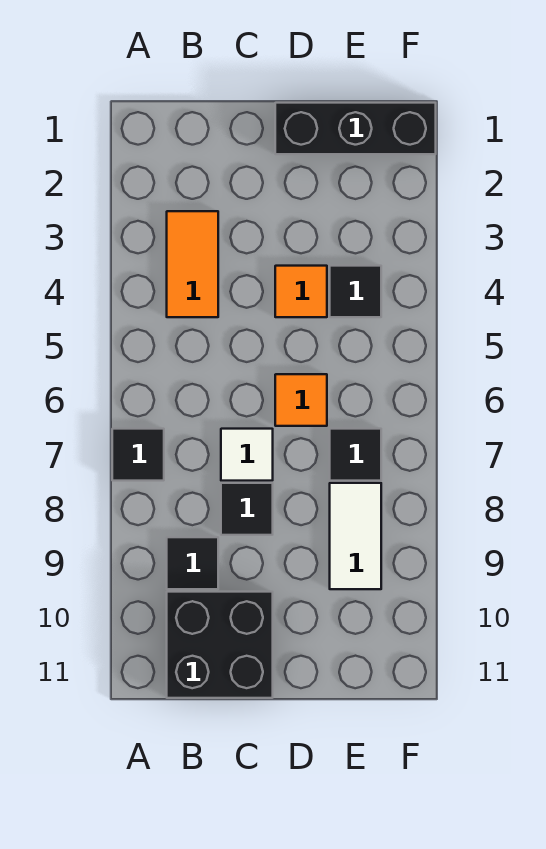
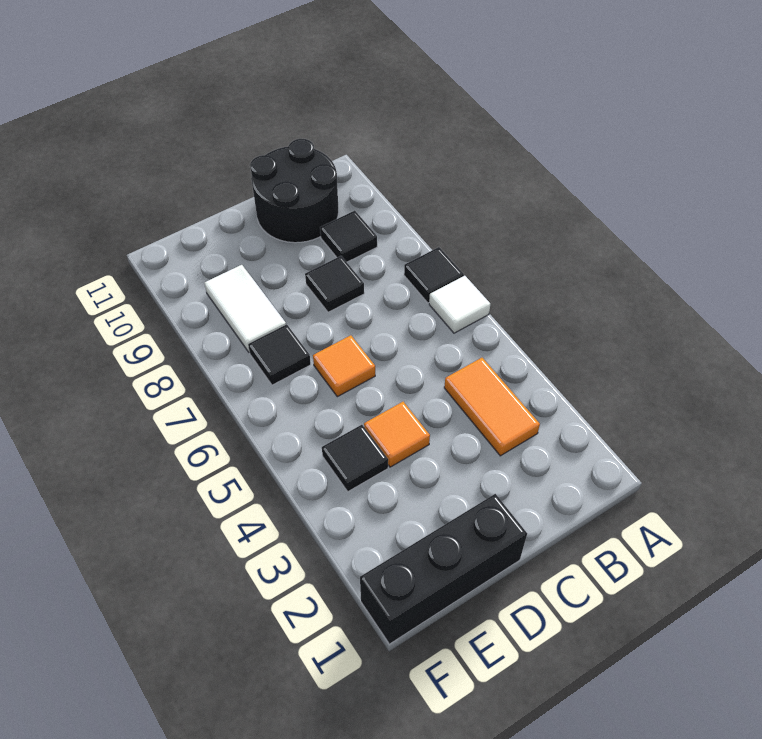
black brick B10:C11 level 1 -> black round brick B10:C11 level 1
white tile C7 level 1 -> white tile A6 level 1

